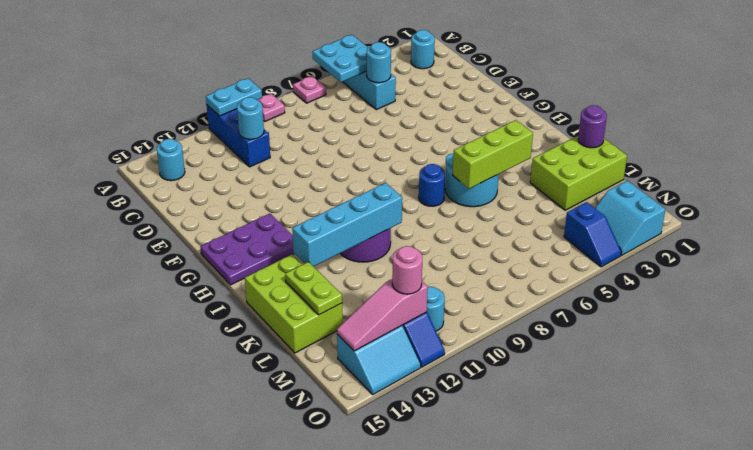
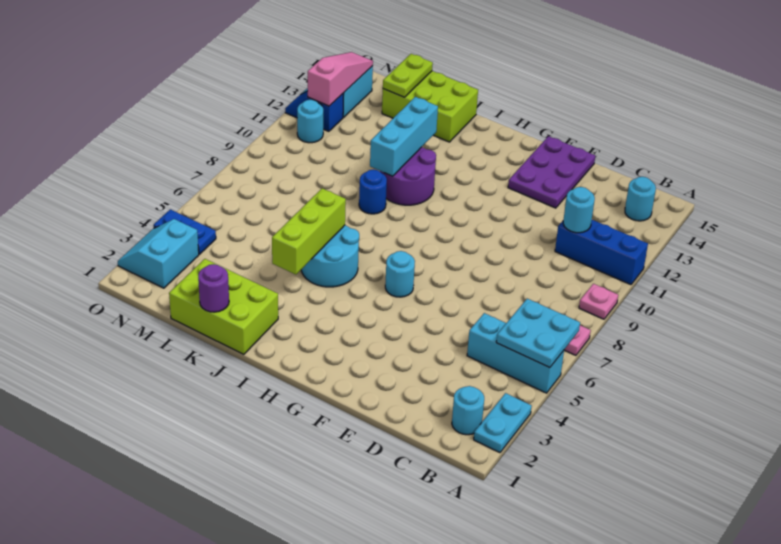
cyan plate A10:A11 level 2 -> cyan plate A2:A3 level 1
cyan round brick C5 level 2 -> cyan round brick G6 level 1
purple plate G13:H15 level 1 -> purple plate E13:F15 level 1
blue round brick I7 level 1 -> blue round brick J9 level 1
cyan brick J10:J13 level 2 -> cyan brick J10:J12 level 2
lime brick K1:L3 level 1 -> lime brick J1:L2 level 1
lime plate K14:L14 level 2 -> lime plate L14:L15 level 2
cyan slope N2:O3 level 1 top 2 -> cyan slope N2:O3 level 1 top N
blue slope N4:O4 level 1 top N -> blue plate N4:O4 level 1
pink round brick N12 level 3 -> none

